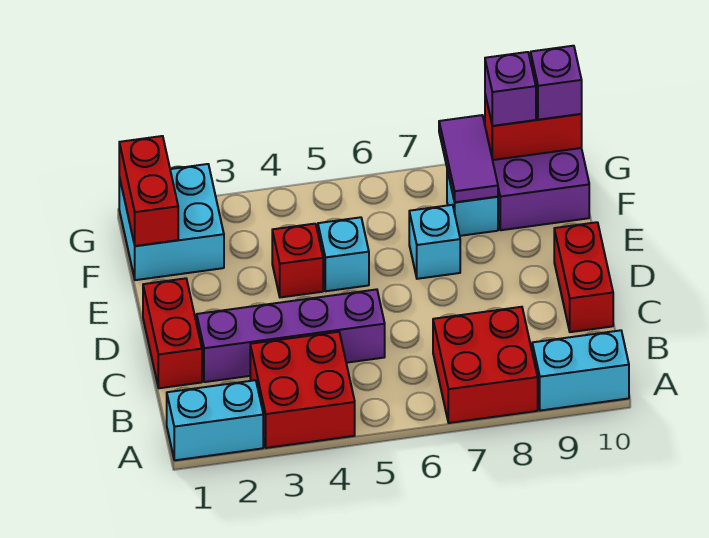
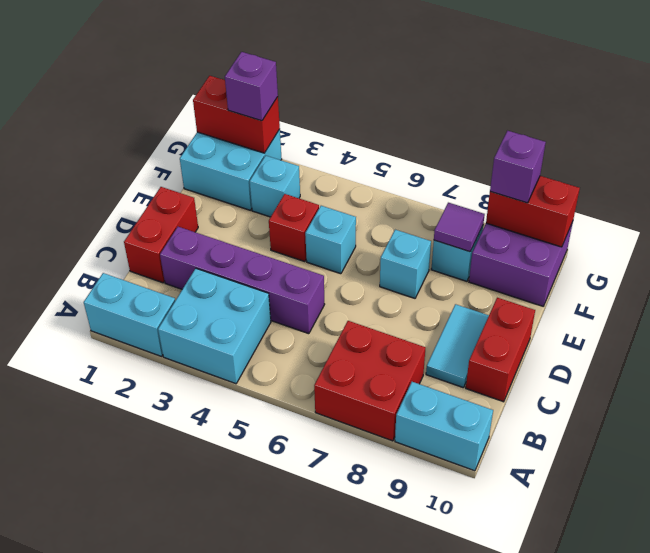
red brick A3:B4 level 1 -> cyan brick A3:B4 level 1
none -> cyan tile C9:D9 level 1
red brick F1:G1 level 2 -> red brick G1:G2 level 2
none -> cyan brick F3 level 1
purple tile F8:G8 level 2 -> purple tile F8 level 2
purple brick G10 level 3 -> purple brick G2 level 3

